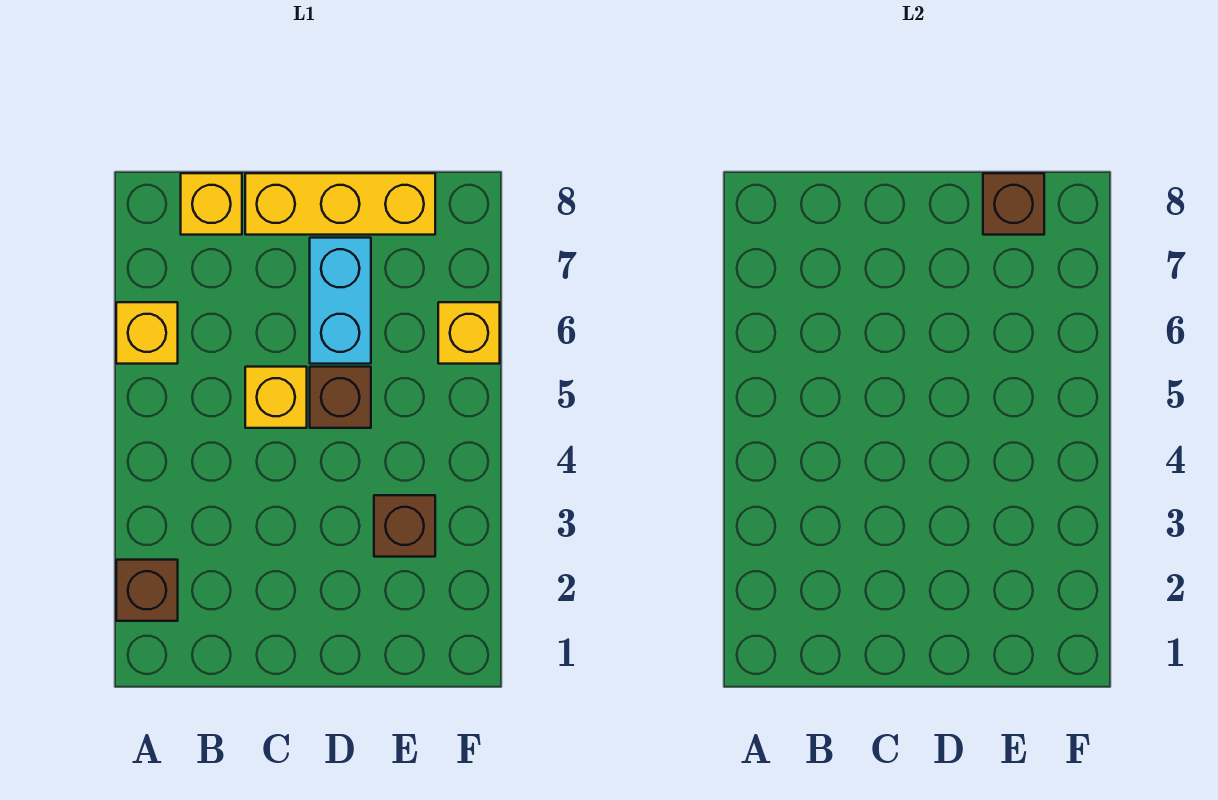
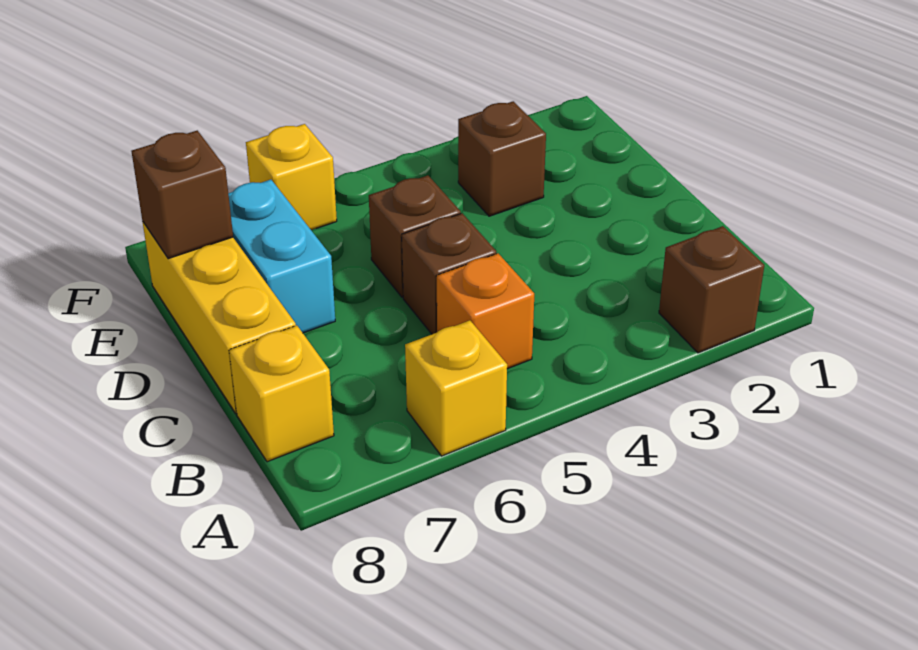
none -> orange brick B5 level 1
yellow brick C5 level 1 -> brown brick C5 level 1
cyan brick D6:D7 level 1 -> cyan brick D7:E7 level 1

